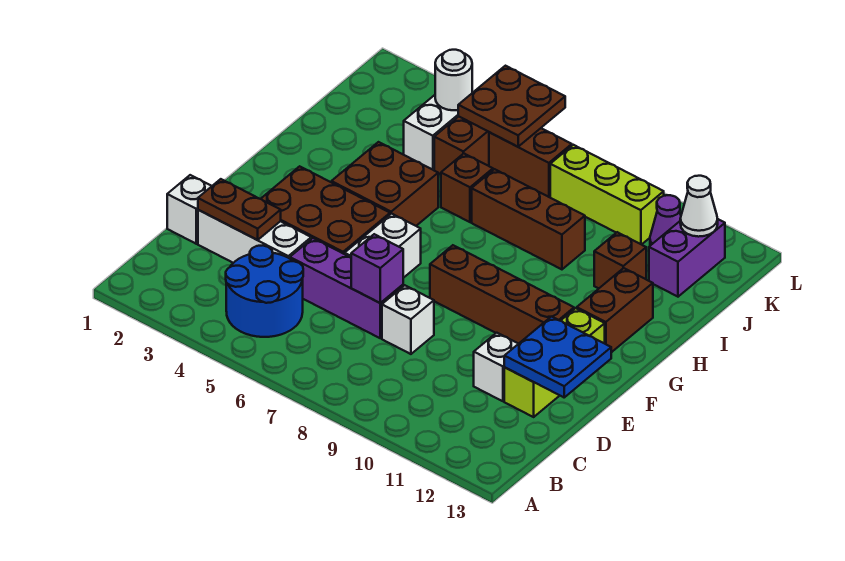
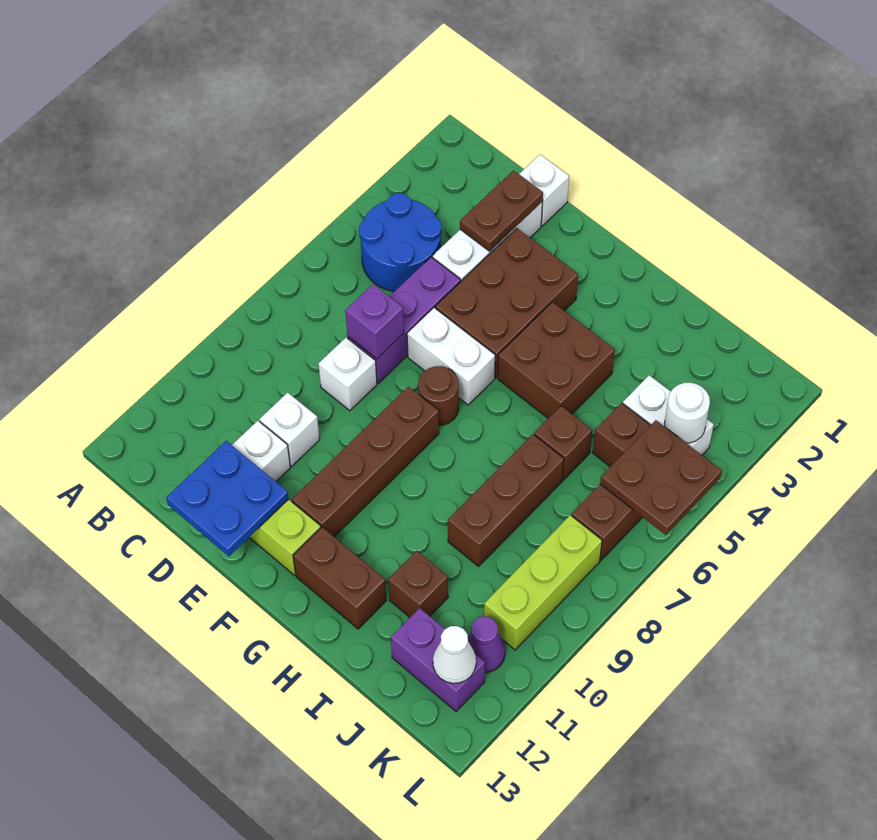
none -> white brick D10 level 1
none -> brown round brick F7 level 1

